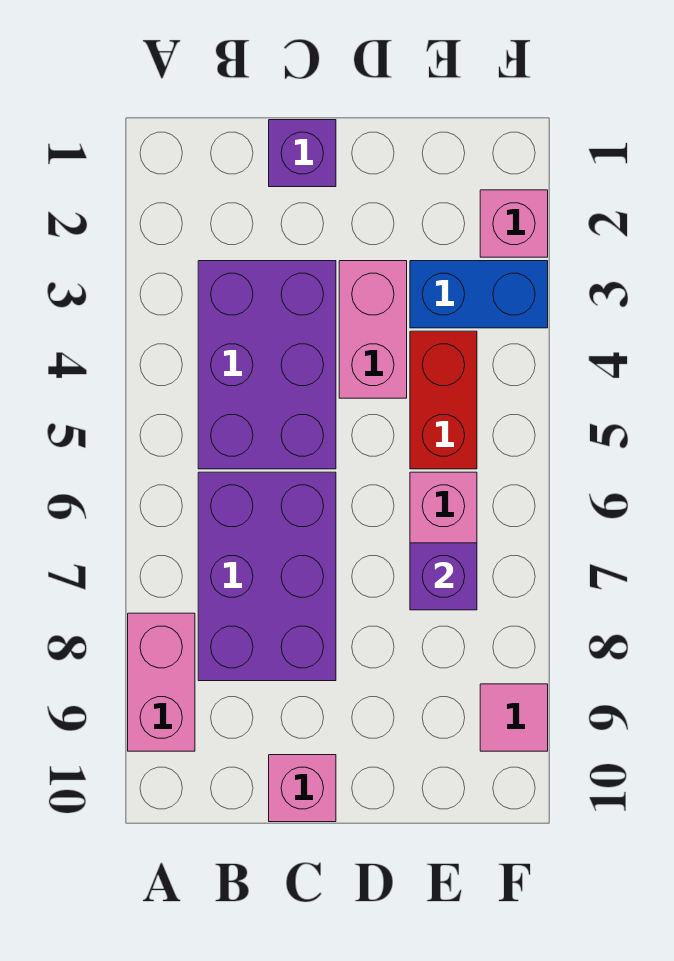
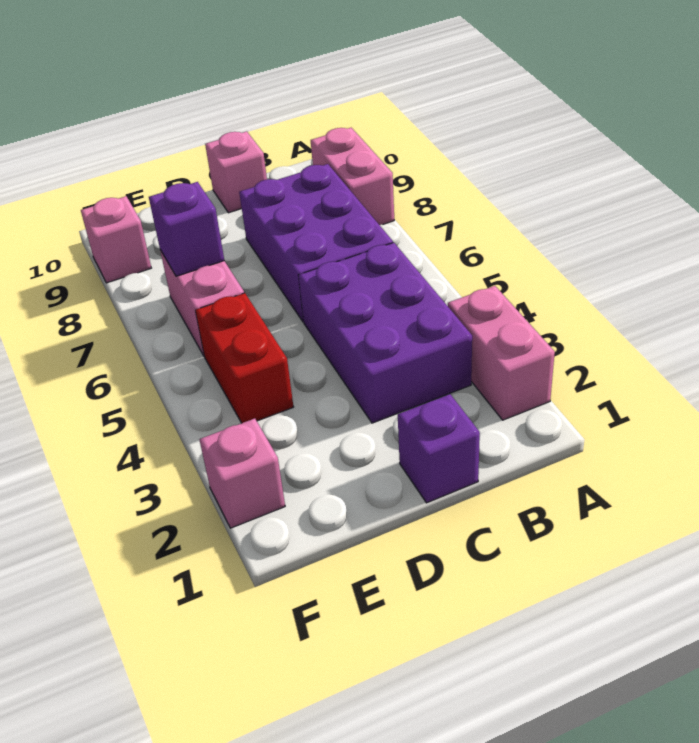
pink brick D3:D4 level 1 -> pink brick A2:A3 level 1
blue brick E3:F3 level 1 -> none
pink tile F9 level 1 -> pink brick F9 level 1

